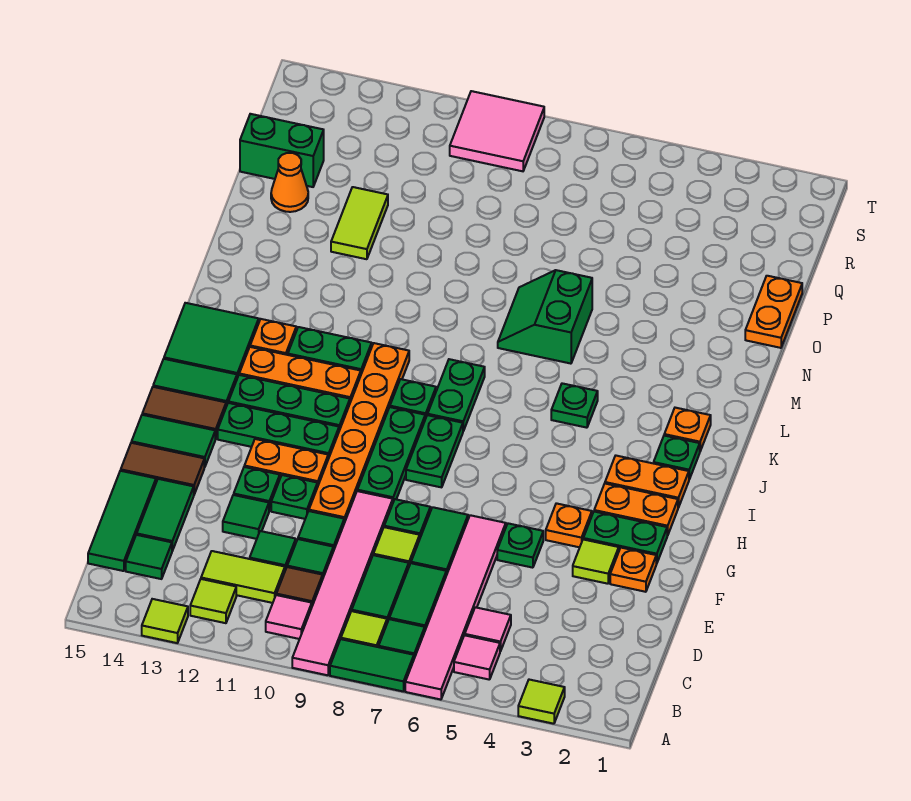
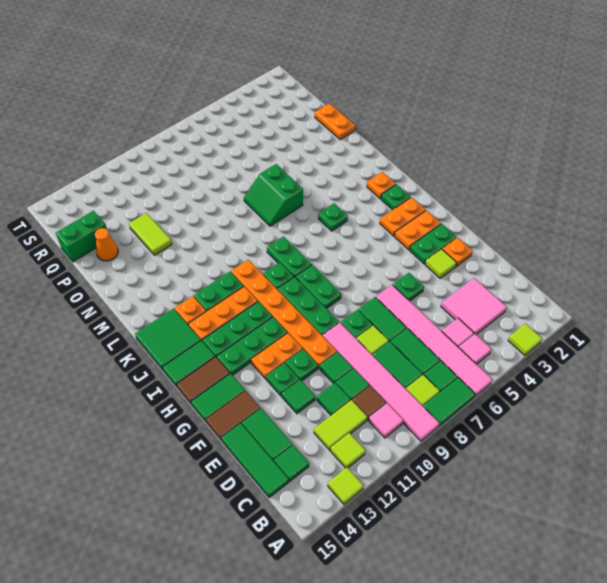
orange plate G4 level 1 -> none
pink tile S9:T10 level 1 -> pink tile C3:D4 level 1

